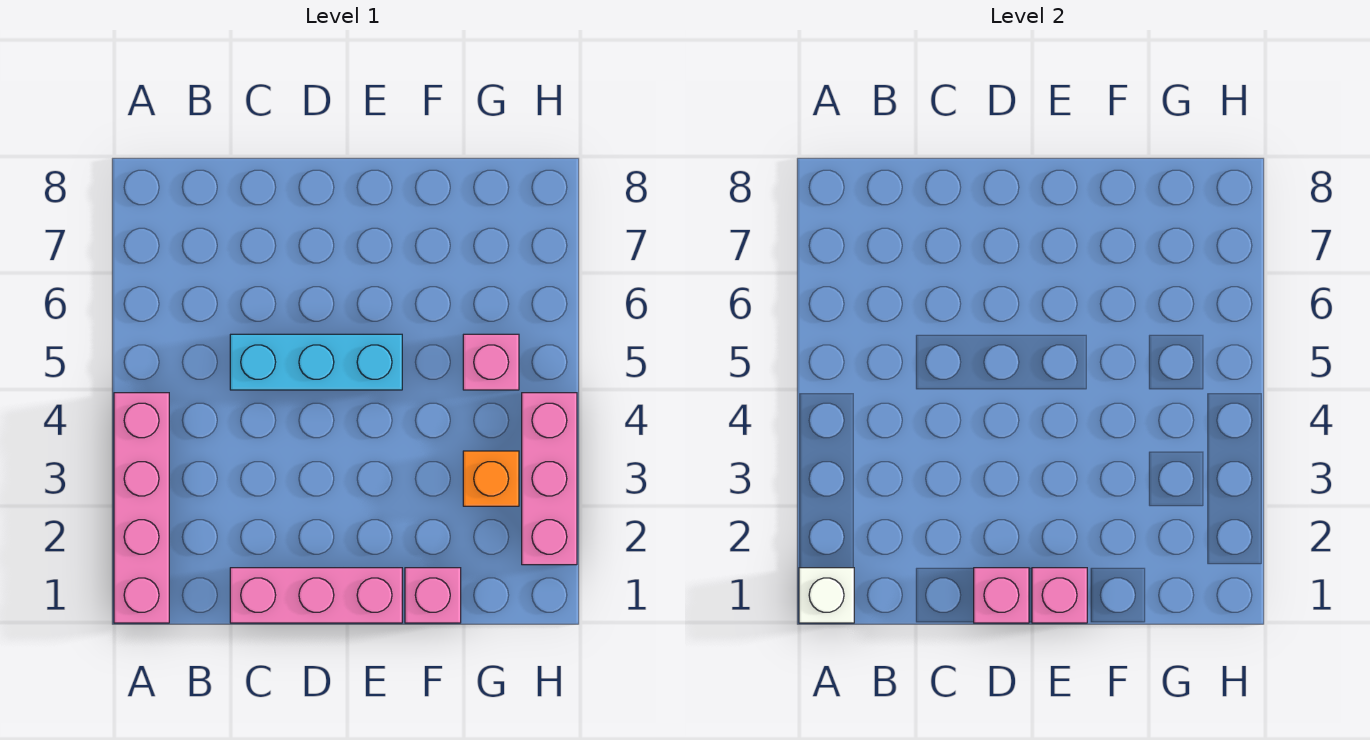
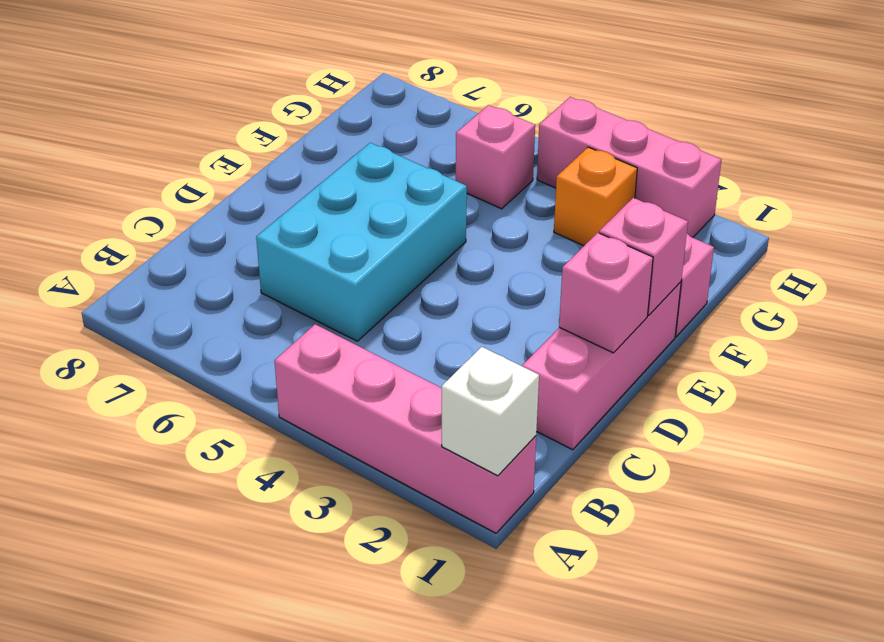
cyan brick C5:E5 level 1 -> cyan brick C5:E6 level 1

